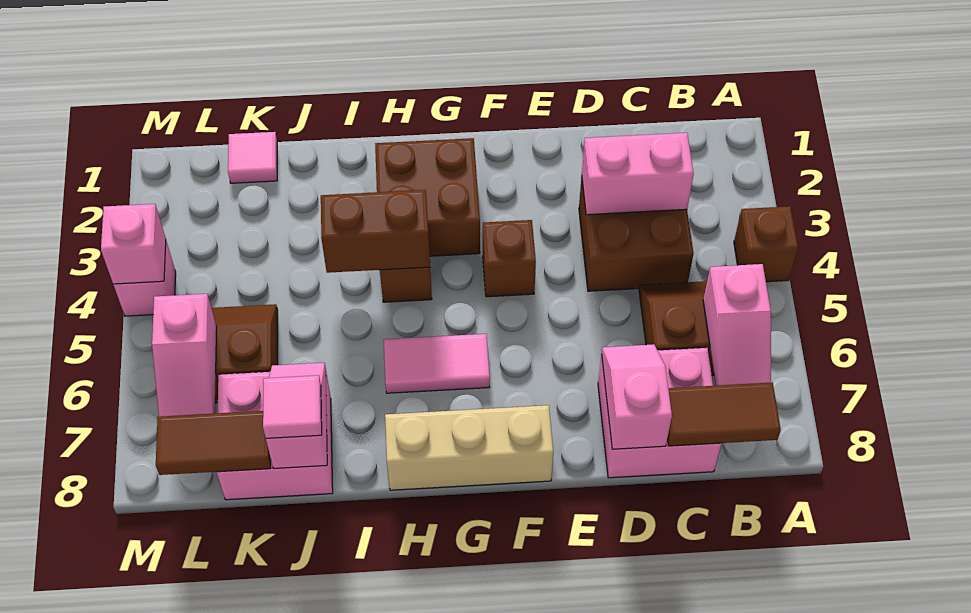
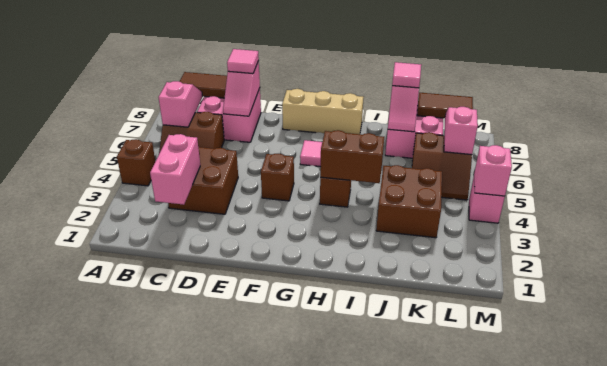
pink brick C3:D3 level 2 -> pink brick C2:C3 level 2
brown brick G2:H3 level 1 -> brown brick J3:K4 level 1
pink tile K1 level 1 -> pink tile D8 level 3

